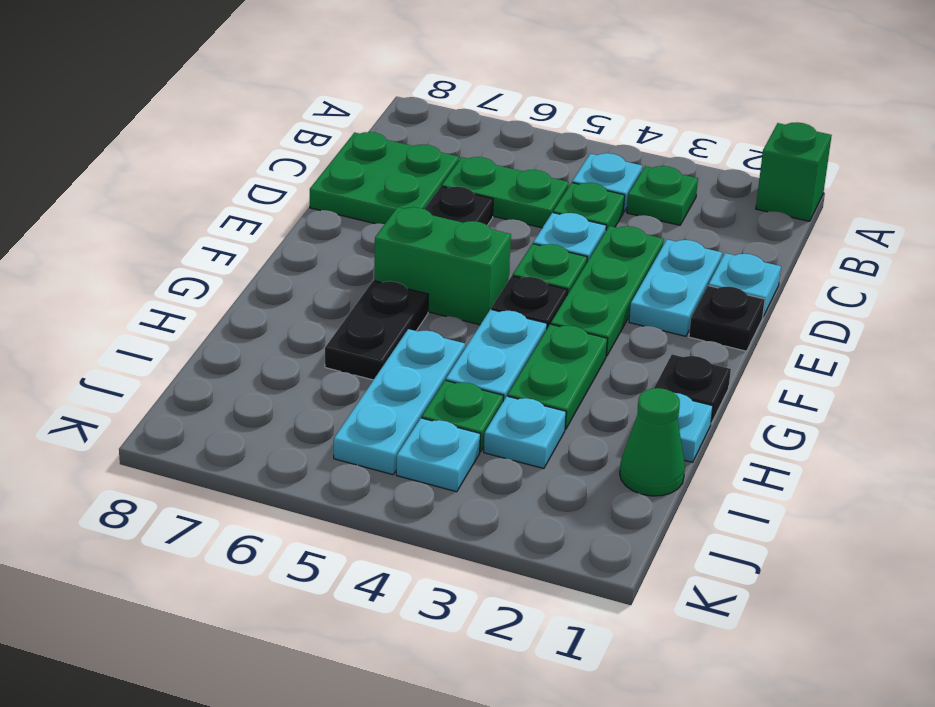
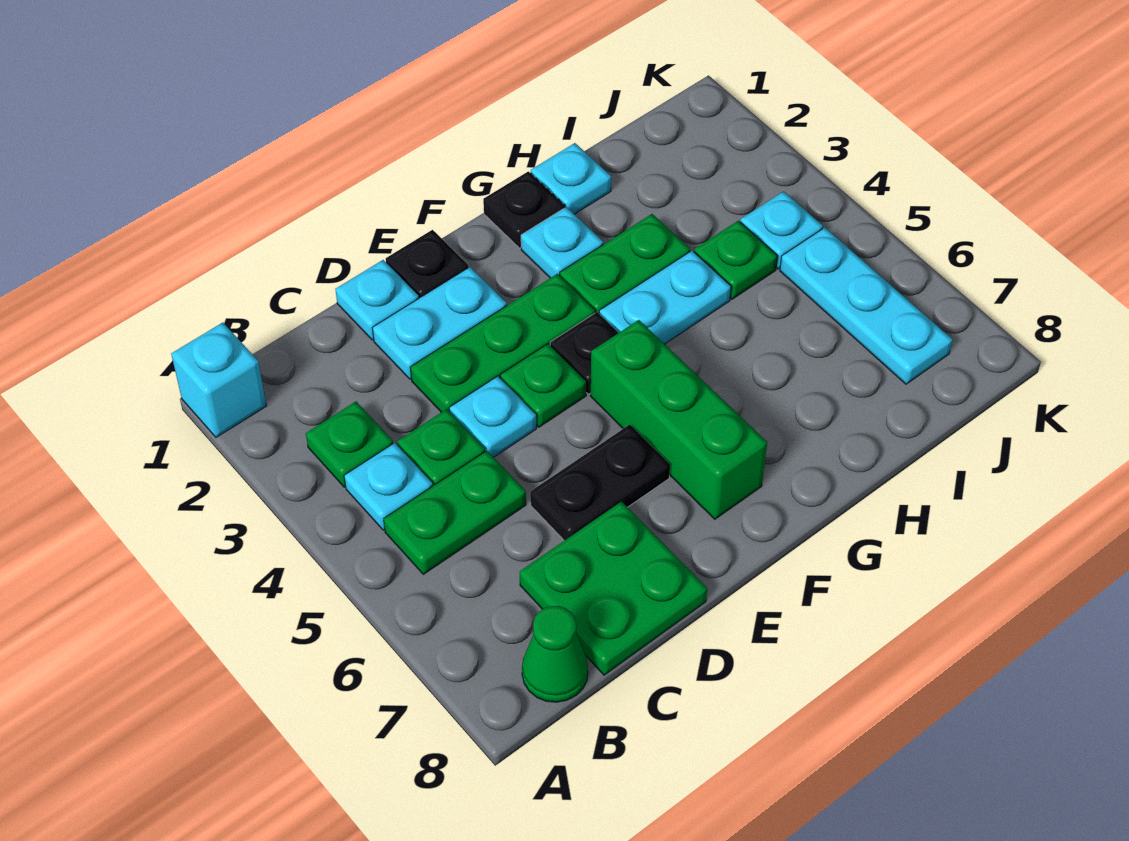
green brick A1 level 1 -> cyan brick A1 level 1
green plate C5:C6 level 1 -> green plate B5:C5 level 1
green brick F5:F6 level 1 -> green brick F5:F7 level 1
black plate G6:H6 level 1 -> none
cyan plate H5:J5 level 1 -> cyan plate J5:J7 level 1
green cone I1 level 1 -> green cone B8 level 1
cyan plate I3 level 1 -> cyan plate G2 level 1

